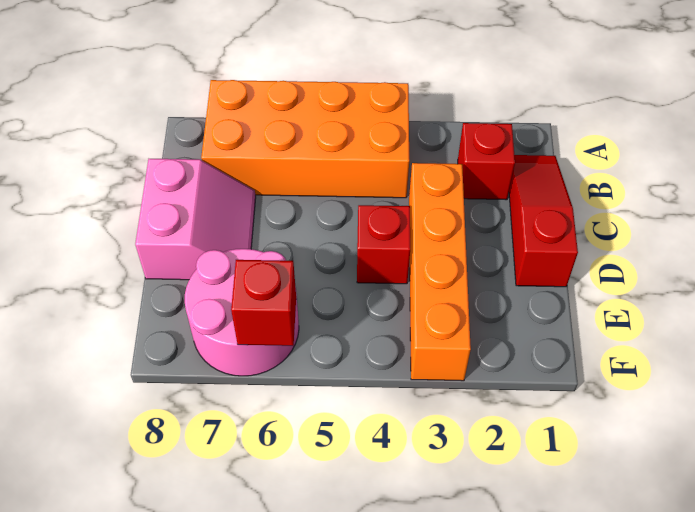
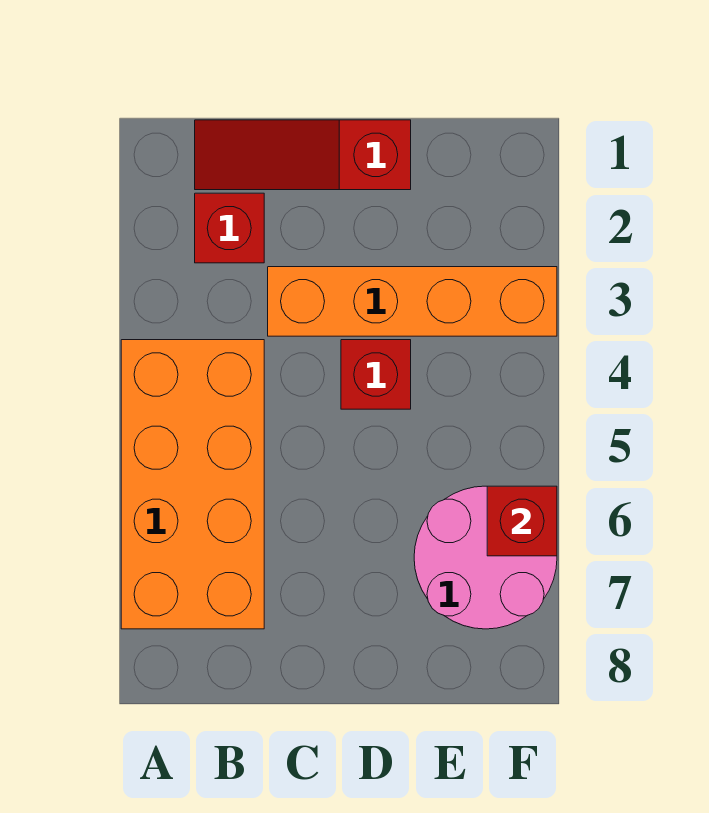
pink slope C7:D8 level 1 top 8 -> none

